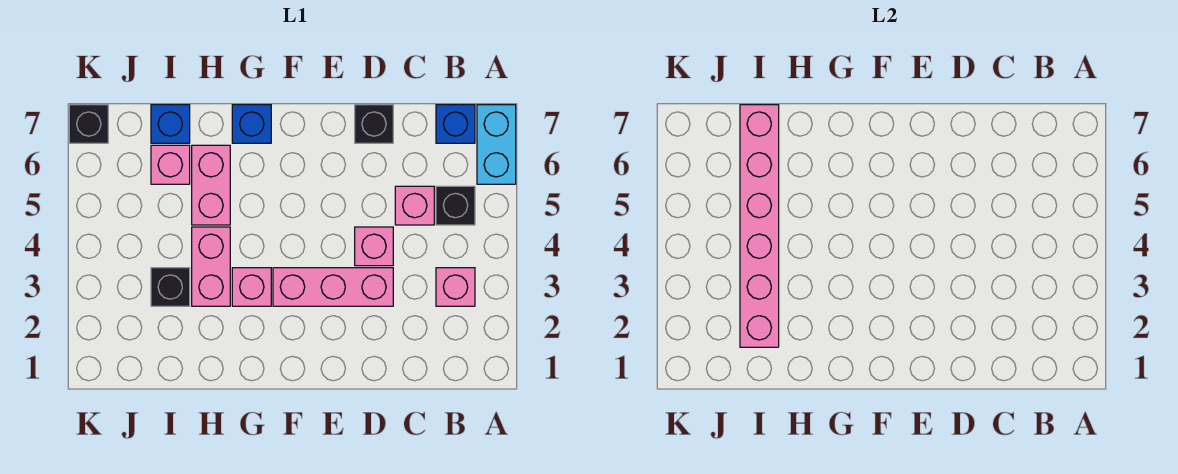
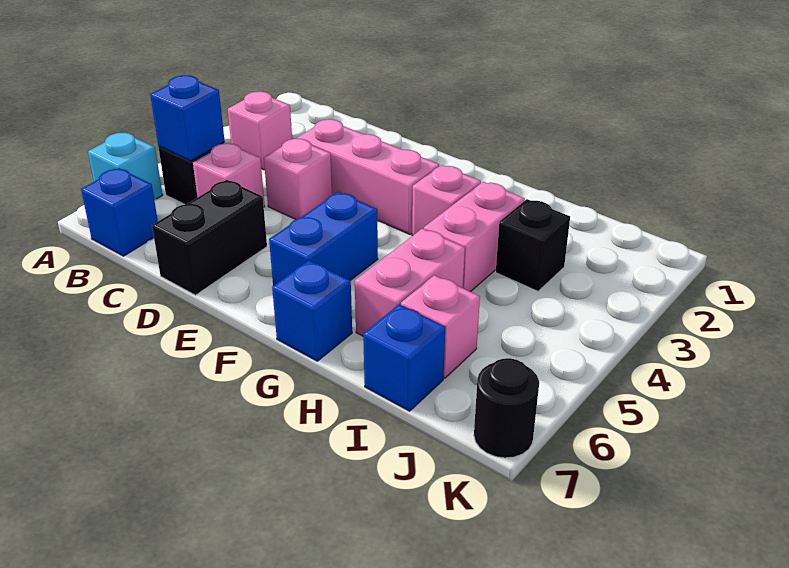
cyan brick A6:A7 level 1 -> cyan brick A6 level 1
none -> blue brick B5 level 2
black brick D7 level 1 -> black brick D6:D7 level 1
none -> blue brick F5:F6 level 1
pink brick I2:I7 level 2 -> none
black brick K7 level 1 -> black round brick K7 level 1

